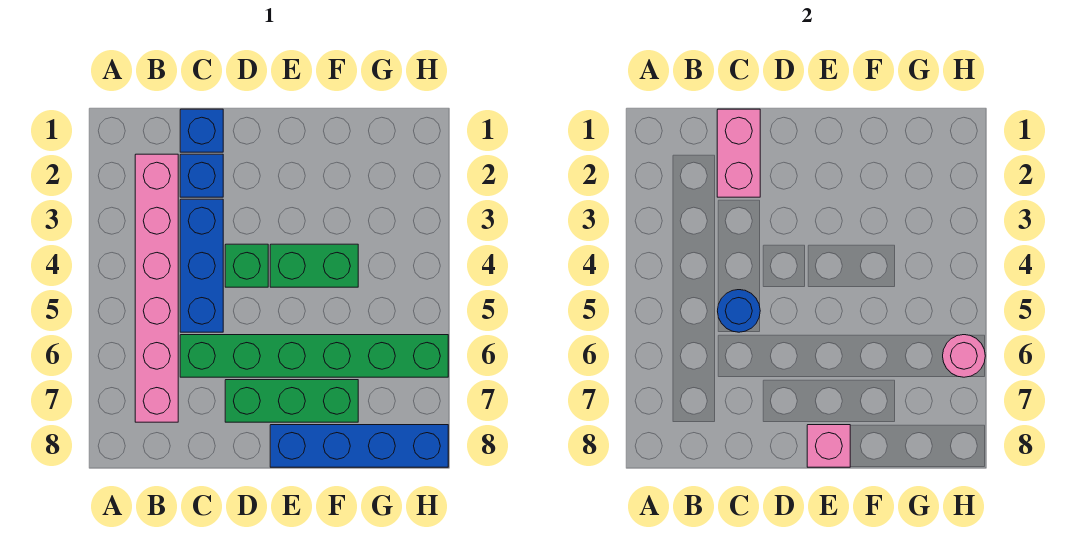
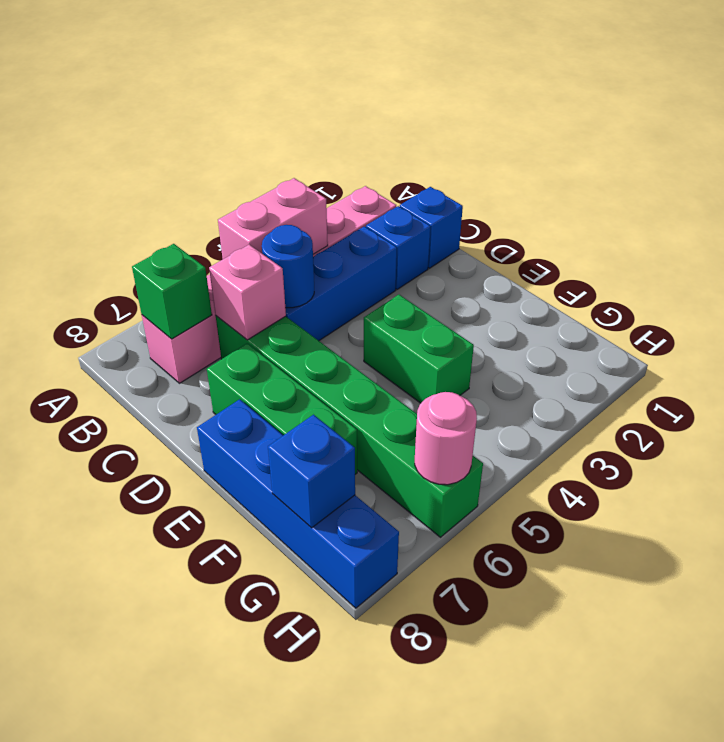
pink brick C1:C2 level 2 -> pink brick B4:B5 level 2
green brick D4 level 1 -> green brick B7 level 2
pink brick E8 level 2 -> pink brick C6 level 2
none -> blue brick G8 level 2

